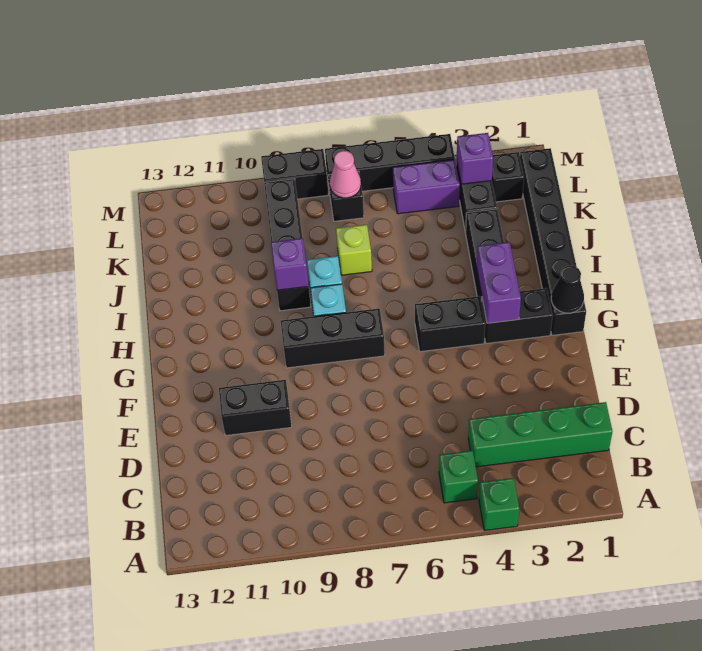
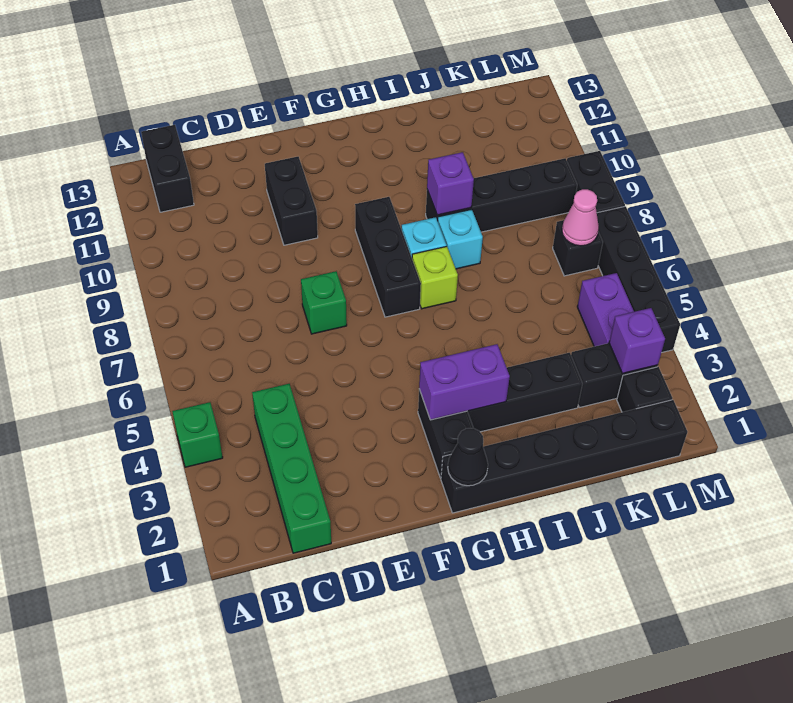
green brick B5 level 1 -> green brick E7 level 1
black brick G4:G5 level 1 -> black brick B12:B13 level 1
lime brick J7 level 1 -> lime brick H7 level 1

